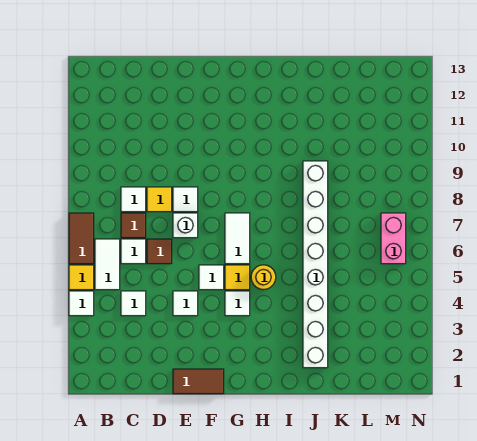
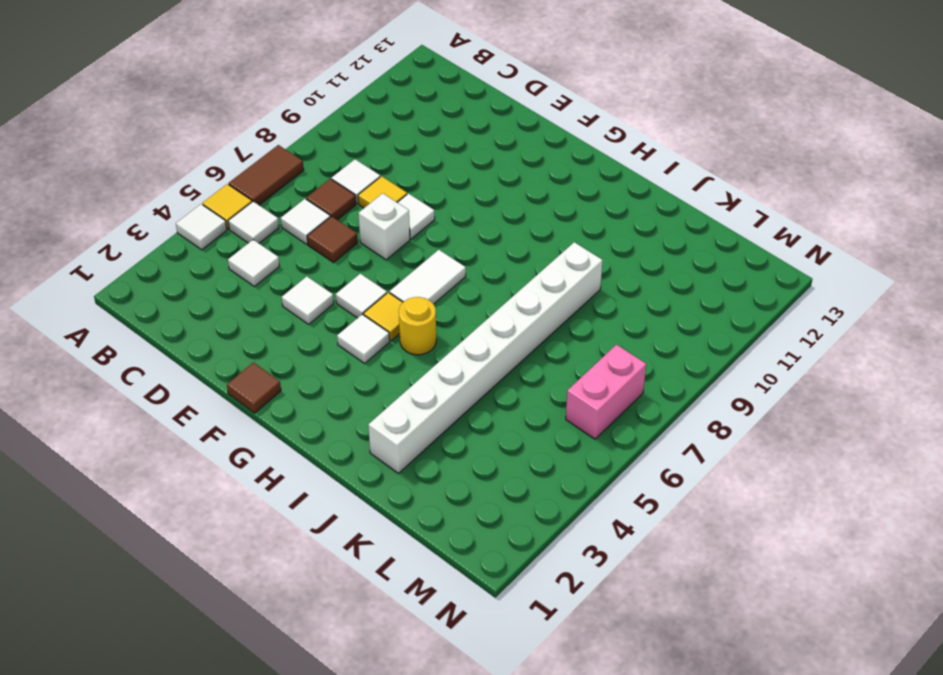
white tile B5:B6 level 1 -> white tile B5 level 1
brown tile E1:F1 level 1 -> brown tile F1 level 1

